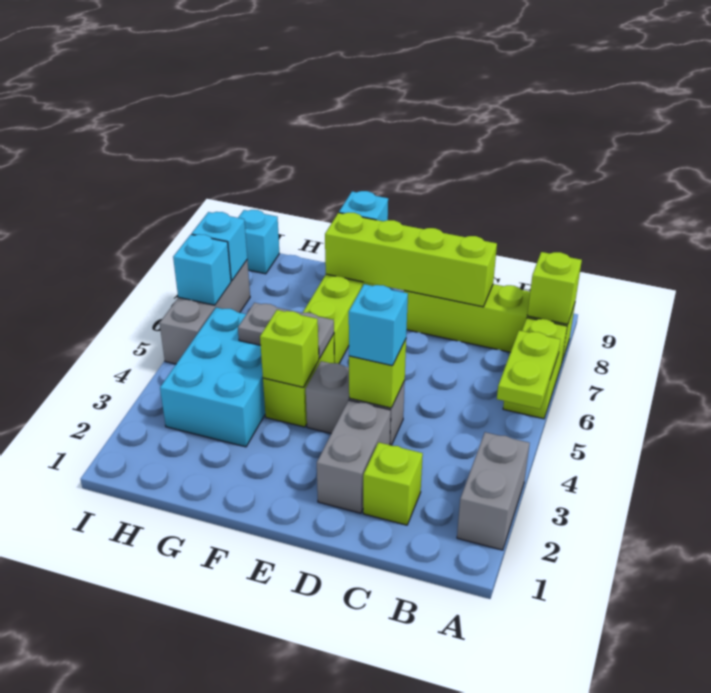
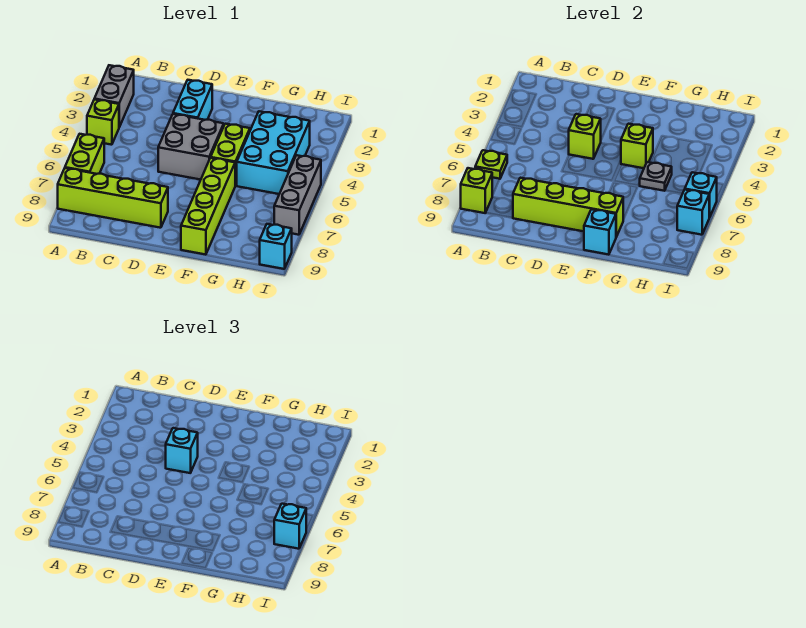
lime plate A5:A6 level 2 -> lime plate A6 level 2
lime brick C2 level 1 -> lime brick A4 level 1
grey brick D2:D3 level 1 -> cyan brick D2:D3 level 1
grey brick D4:E4 level 1 -> grey brick D4:E5 level 1
grey plate F5:G5 level 2 -> grey plate G5 level 2
none -> cyan brick I7 level 3

